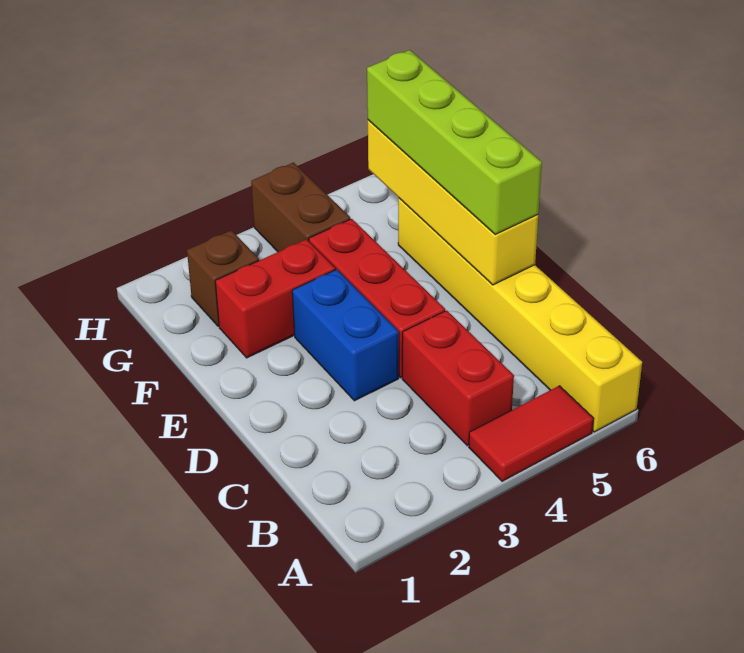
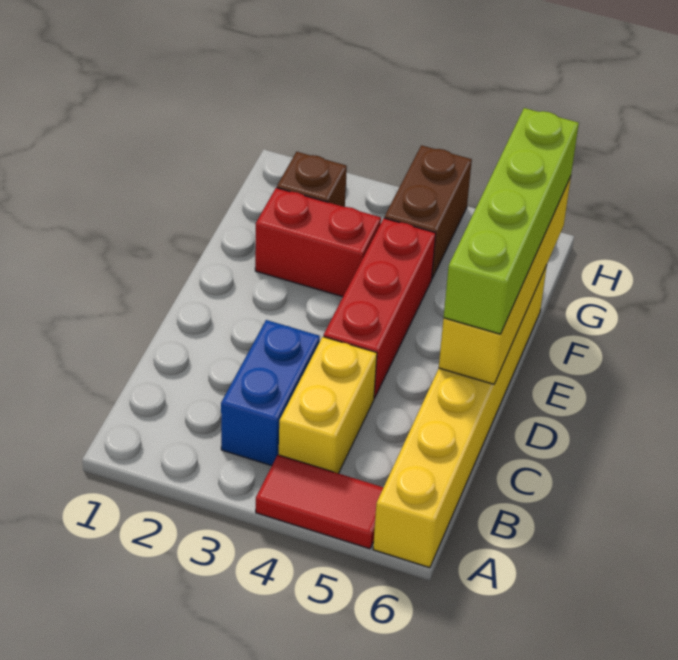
red brick B4:C4 level 1 -> yellow brick B4:C4 level 1
blue brick D3:E3 level 1 -> blue brick B3:C3 level 1

